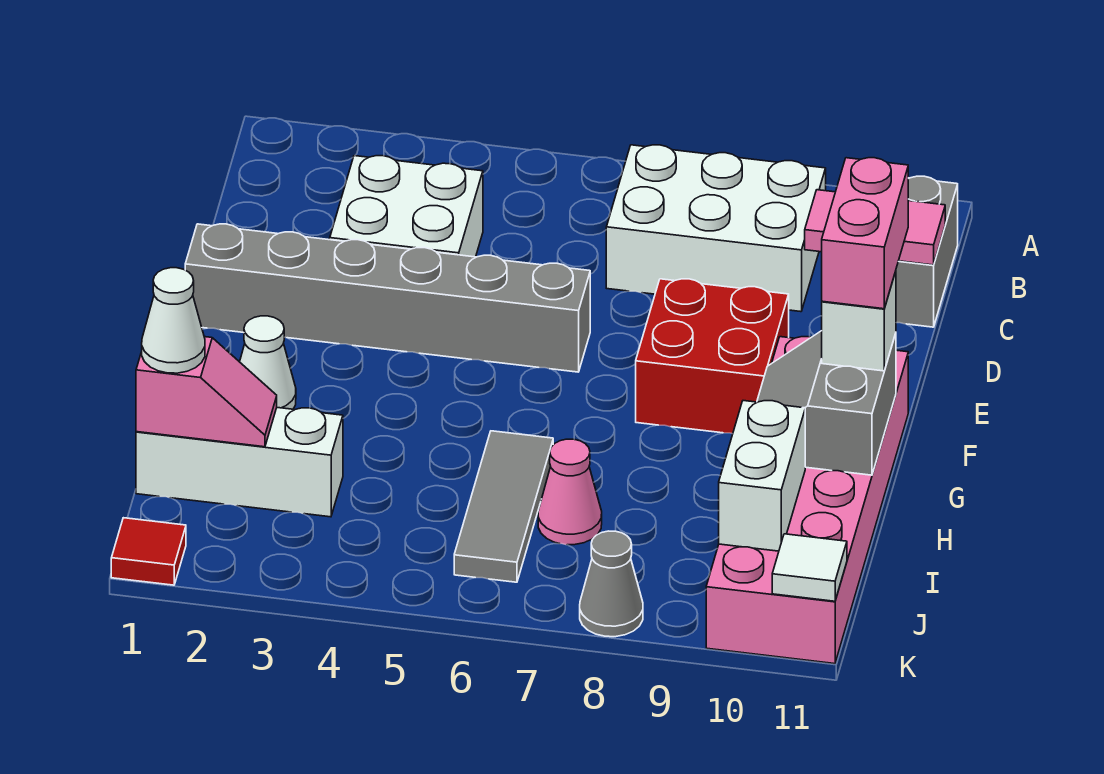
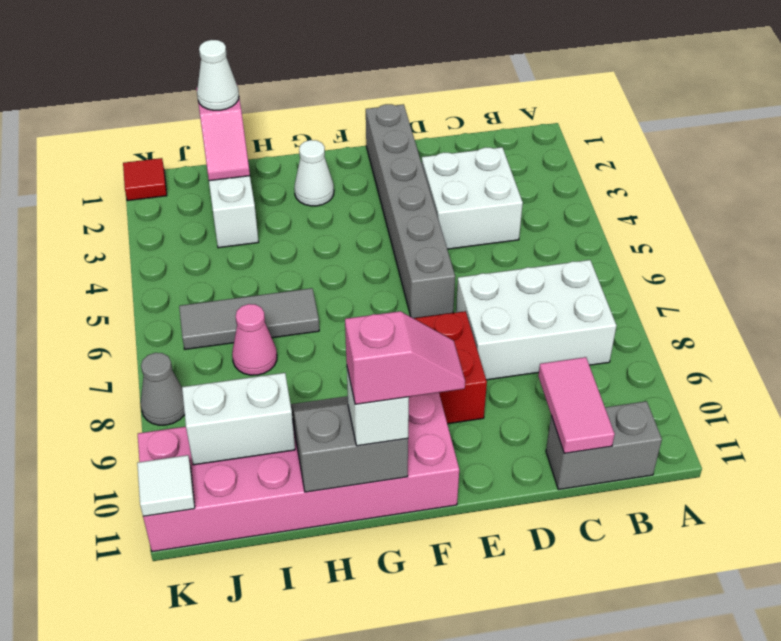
white brick B7:C9 level 1 -> white brick B7:D8 level 1
pink brick F11:G11 level 4 -> pink slope F11:G11 level 4 top G

